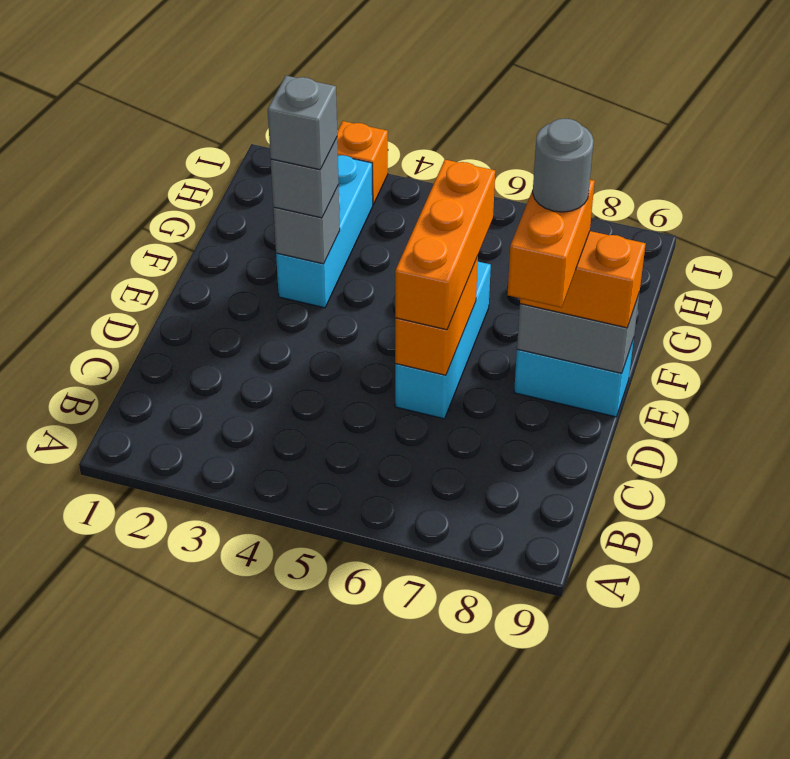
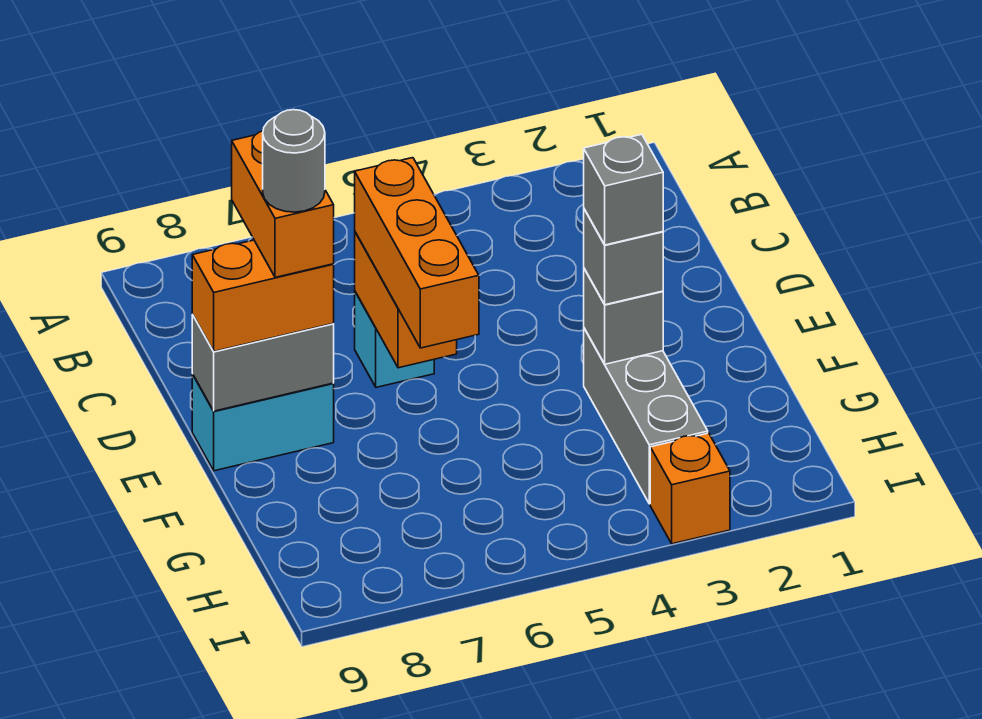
cyan brick D6:F6 level 1 -> cyan brick D6 level 1
cyan brick F3:H3 level 1 -> grey brick F3:H3 level 1

